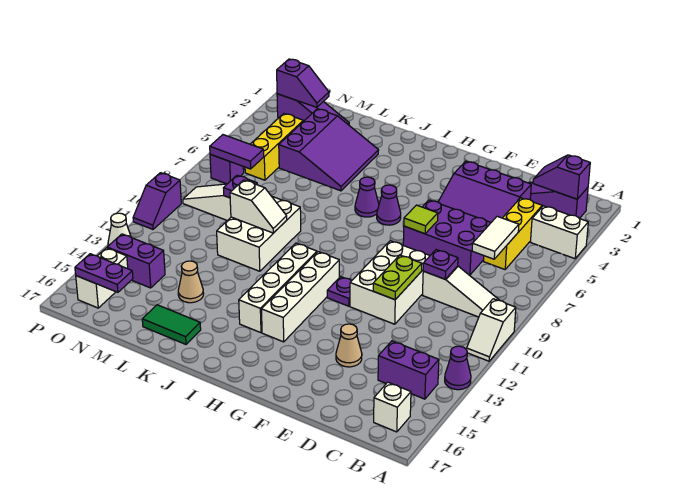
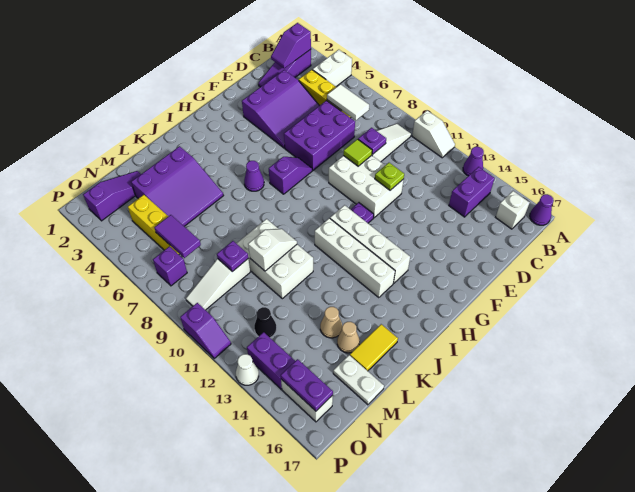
lime plate E10:E11 level 2 -> lime plate E11 level 2
tan cone E14 level 1 -> tan cone L15 level 1
lime tile F7 level 2 -> lime tile E9 level 2
purple cone H6 level 1 -> purple cone A17 level 1
purple slope K3:M5 level 1 top M -> purple slope K3:M5 level 1 top 3
green tile K16:L16 level 1 -> yellow tile K16:L16 level 1
none -> white plate M16:M17 level 1
purple slope N2:O2 level 2 top O -> purple slope G7:H7 level 1 top H
purple tile N7:O7 level 2 -> purple tile N6:N7 level 2
none -> black cone N12 level 1
purple brick N14:O14 level 1 -> purple brick O13:O14 level 1
purple plate N16:O16 level 2 -> purple plate O15:O16 level 2

